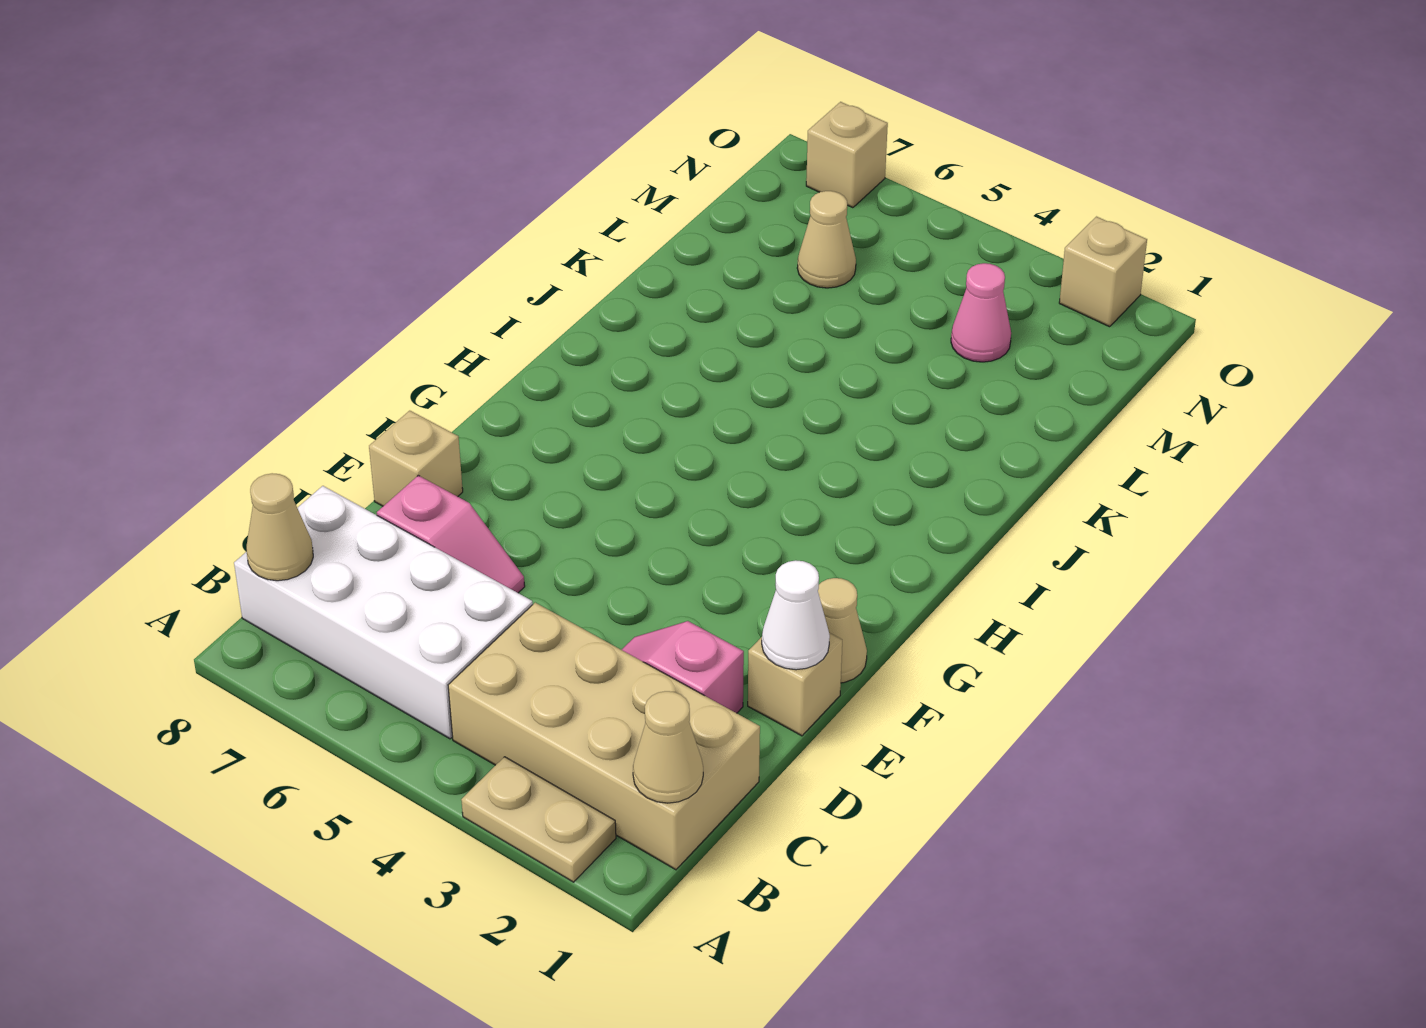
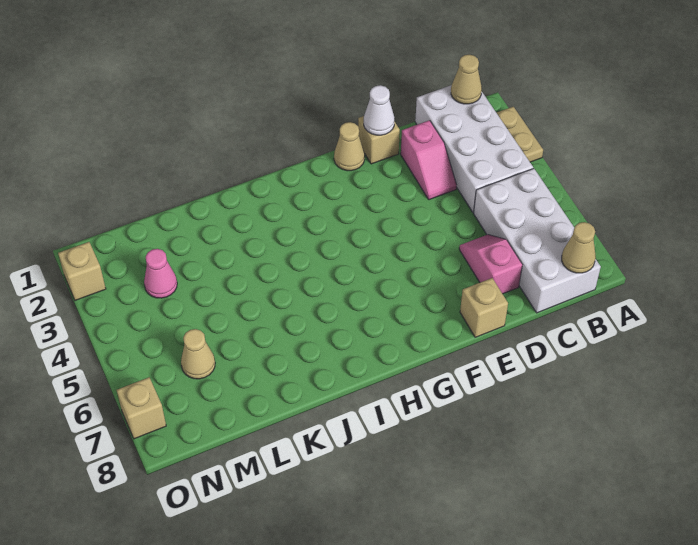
tan brick B1:C4 level 1 -> white brick B1:C4 level 1

